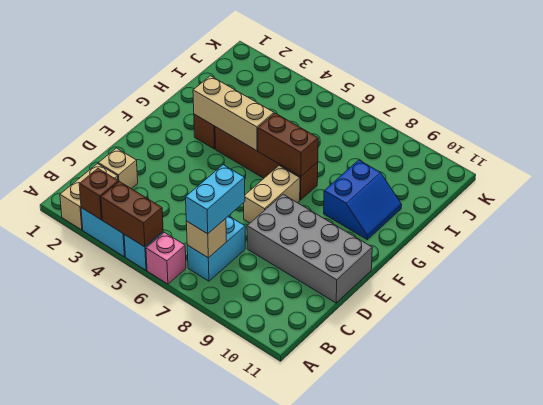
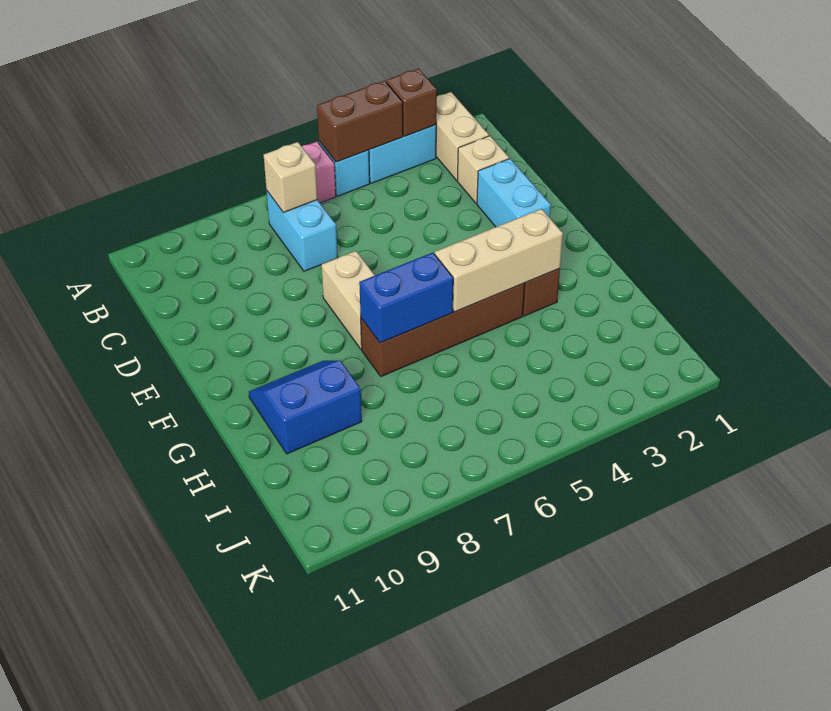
cyan brick B7:C7 level 3 -> cyan brick D2:E2 level 1
grey brick D8:E11 level 1 -> none
brown brick G6:G7 level 2 -> blue brick G6:G7 level 2
blue slope G9:H10 level 1 top 9 -> blue slope G9:H10 level 1 top H

